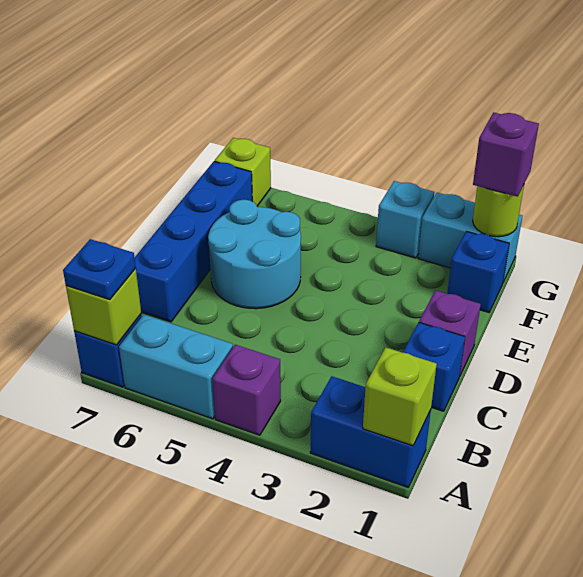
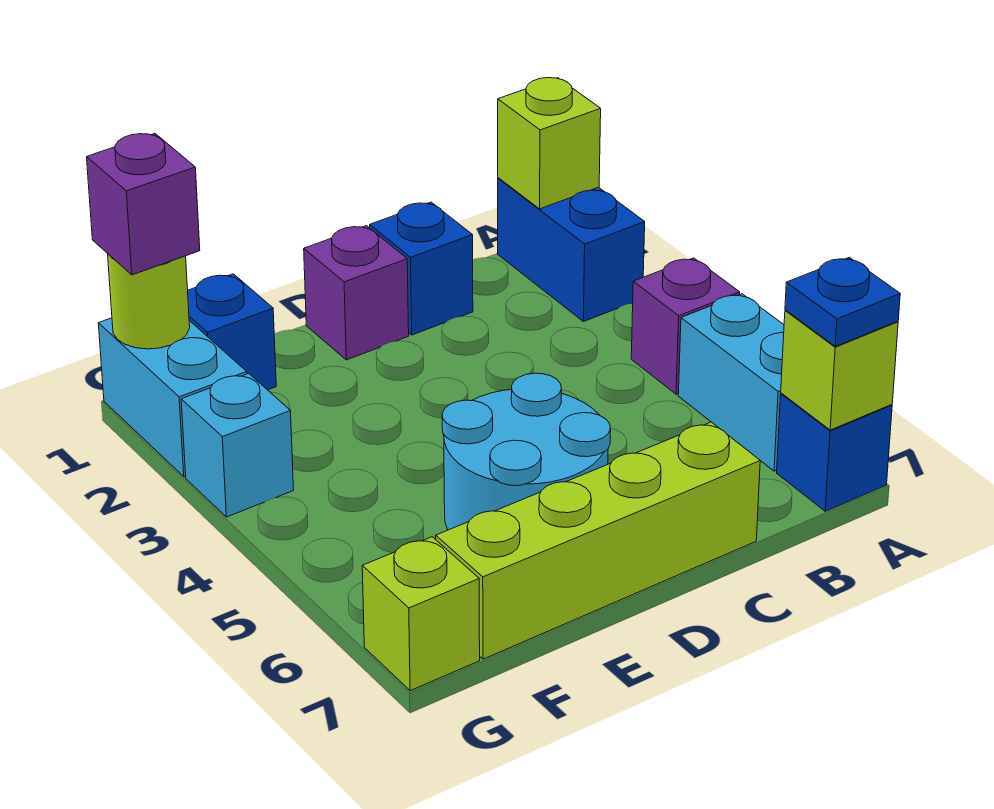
blue brick C7:F7 level 1 -> lime brick C7:F7 level 1

